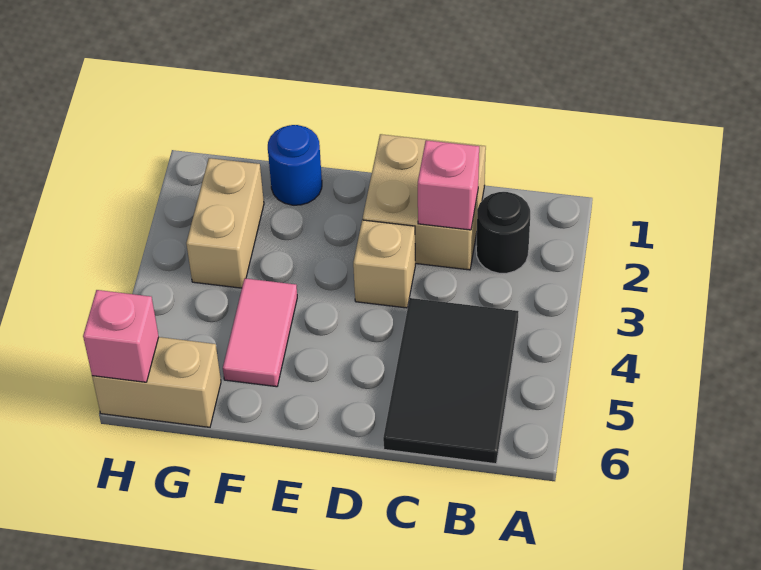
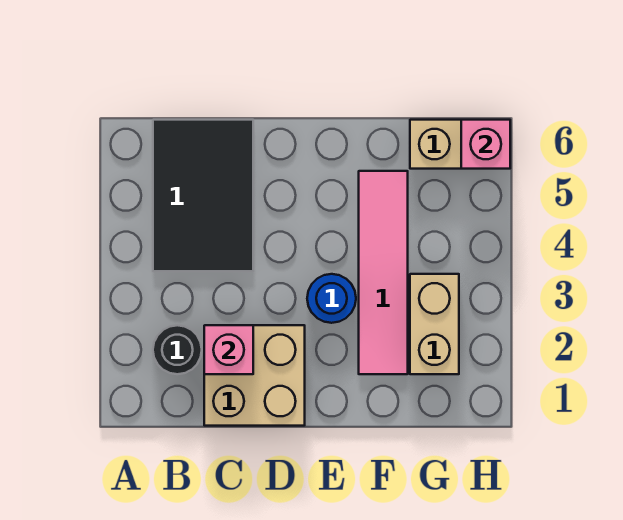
tan brick D3 level 1 -> none
blue round brick F1 level 1 -> blue round brick E3 level 1
pink tile F4:F5 level 1 -> pink tile F2:F5 level 1

